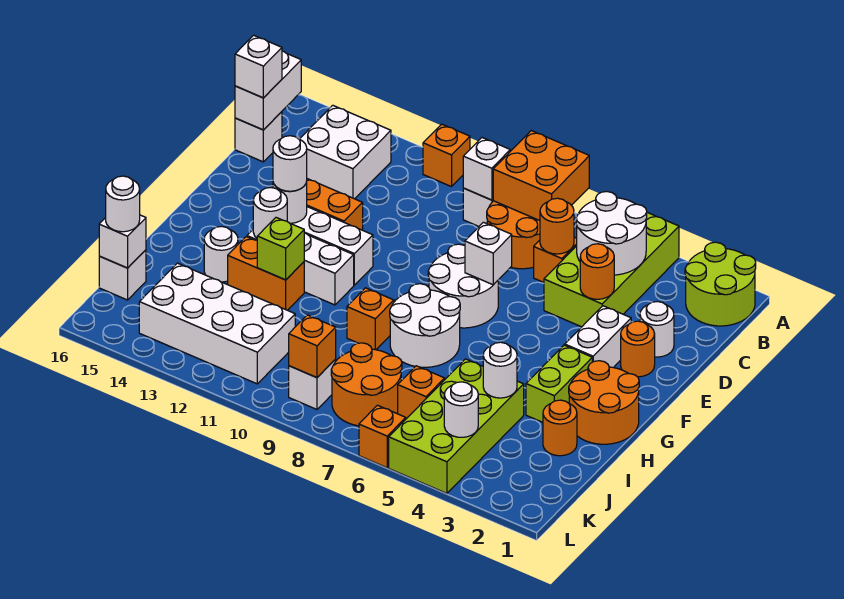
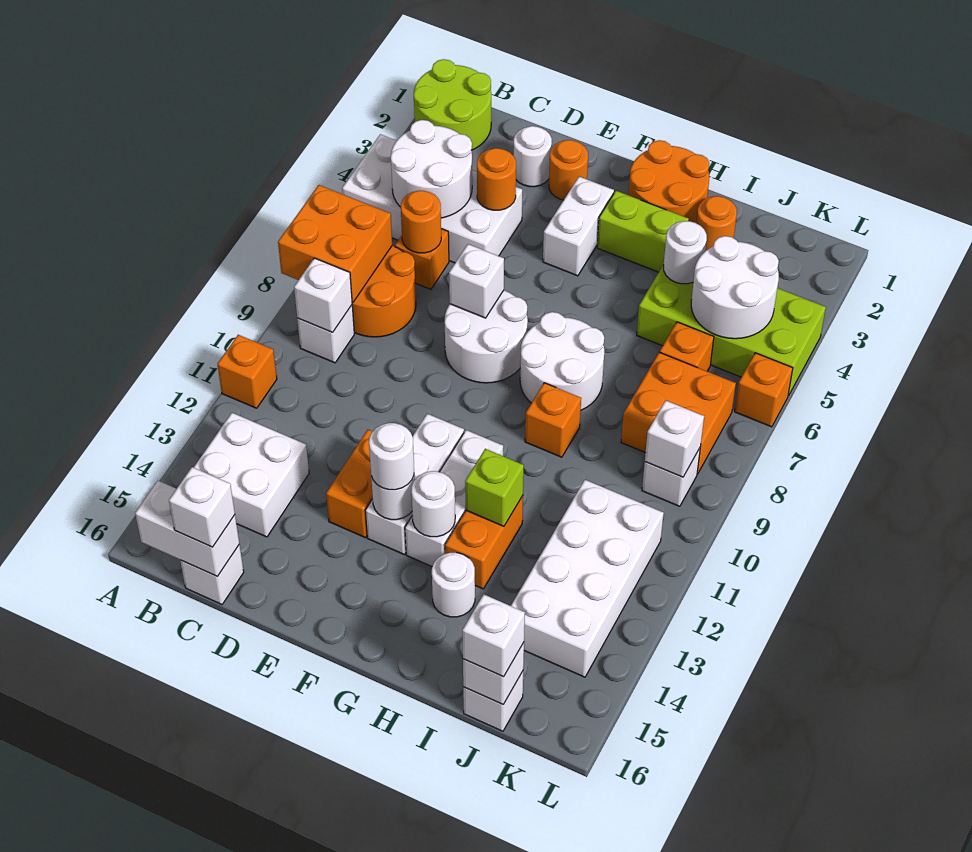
lime brick A4:D5 level 1 -> white brick A4:D5 level 1
white brick E3:F3 level 1 -> white brick F3:F4 level 1
orange round brick J7:K8 level 1 -> orange brick J7:K8 level 1
white round brick J16 level 3 -> white brick J16 level 3
white round brick K4 level 2 -> white round brick J4:K5 level 2
orange brick K9 level 2 -> white brick K9 level 2

